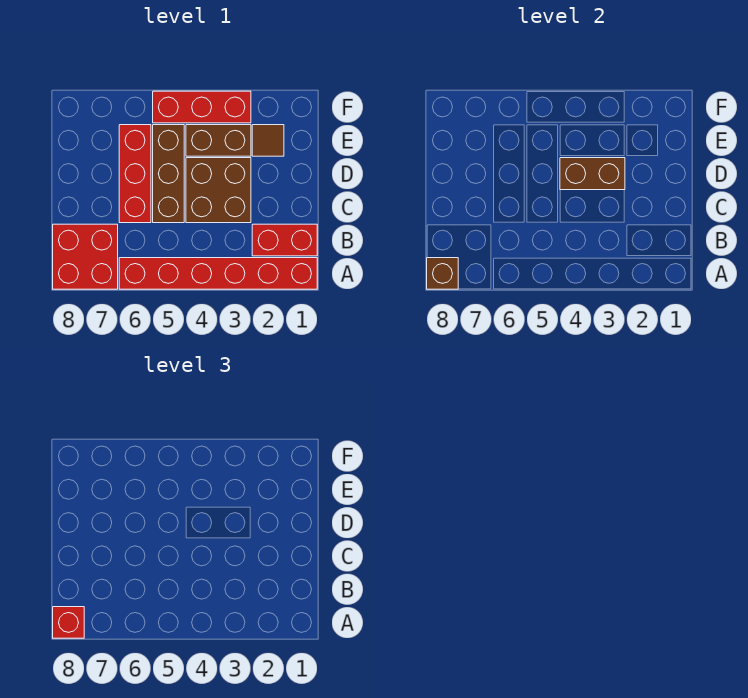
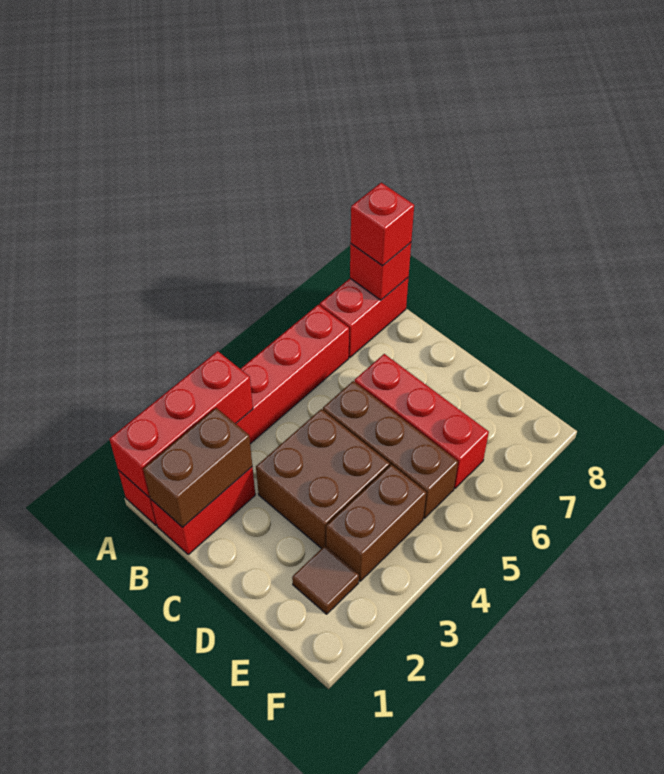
red brick A7:B8 level 1 -> red brick A7:A8 level 1
brown brick A8 level 2 -> red brick A8 level 2
brown brick D3:D4 level 2 -> brown brick B1:B2 level 2
red brick F3:F5 level 1 -> red brick A1:A3 level 2

